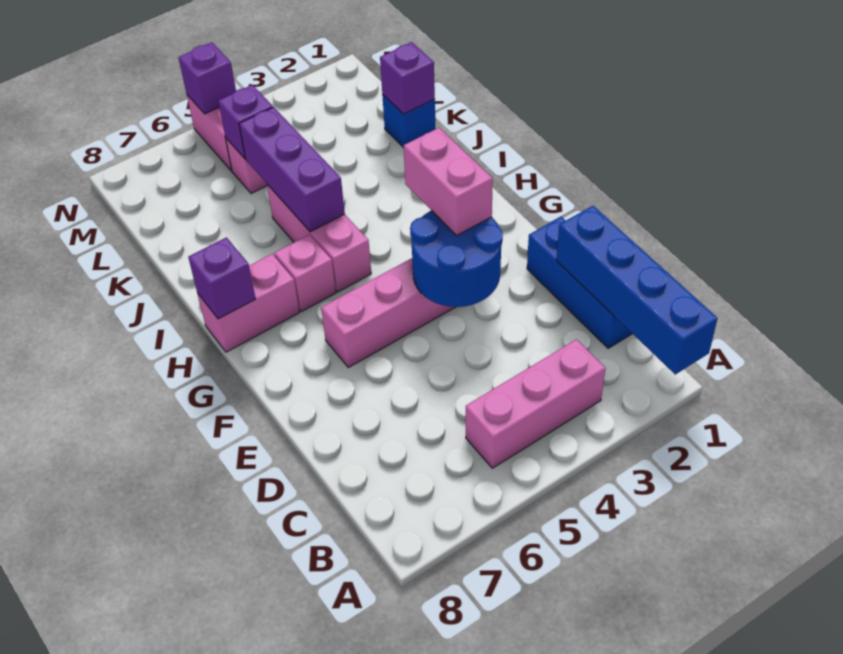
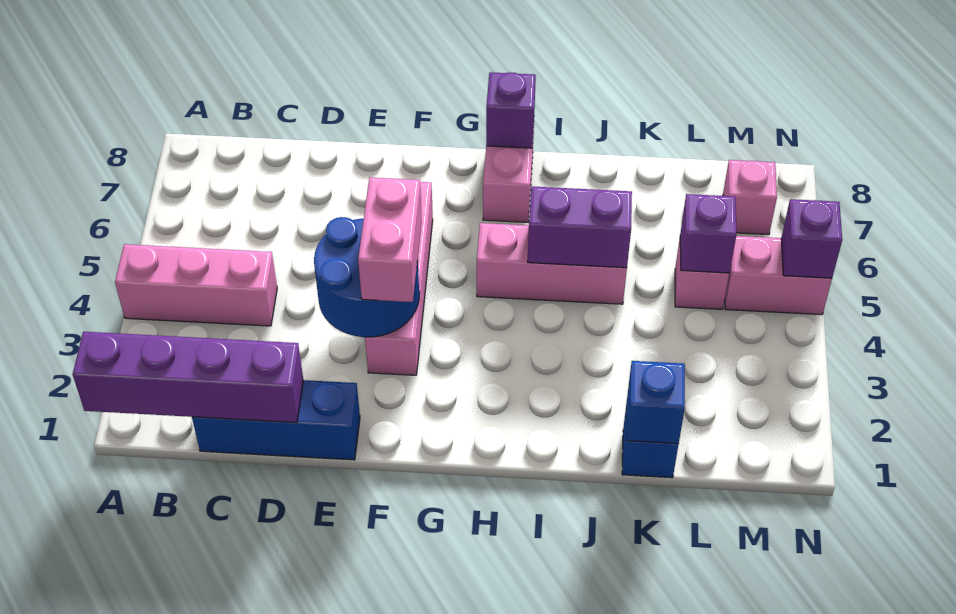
blue brick A1:D1 level 2 -> purple brick A1:D1 level 2
pink brick B3:B5 level 1 -> pink brick A4:C4 level 1
pink brick F3:G3 level 3 -> pink brick F3:F4 level 3
pink brick H6 level 1 -> pink brick M7 level 1
purple brick I5:K5 level 2 -> purple brick I5:J5 level 2
purple brick K1 level 2 -> blue brick K1 level 2

